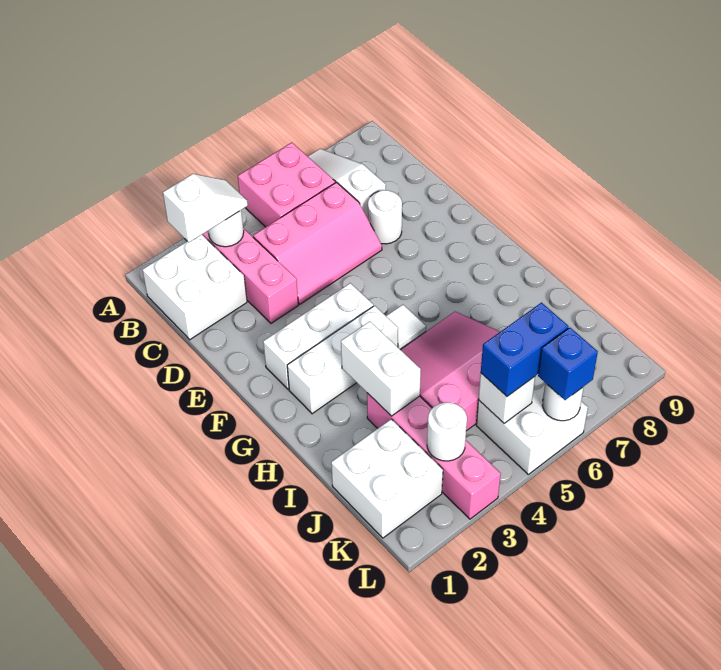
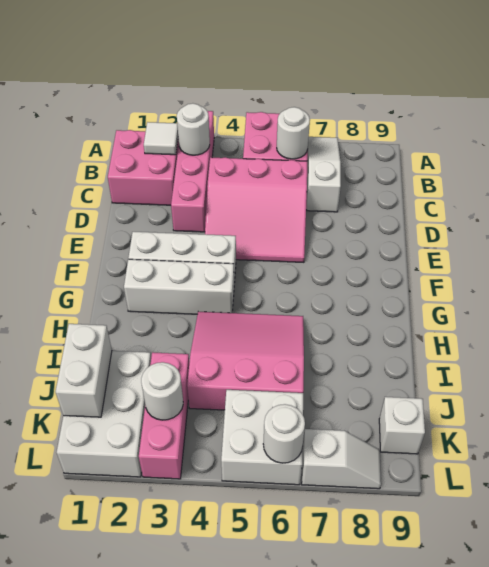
white brick B1:C2 level 1 -> pink brick B1:C2 level 1
white slope B2:B3 level 3 top 2 -> white slope L7:L8 level 1 top 7
pink slope C4:D6 level 1 top C -> pink slope C4:E6 level 1 top C
white round brick D7 level 1 -> white round brick B6 level 2
white tile G5 level 1 -> white tile B2 level 2
white brick H3:I3 level 2 -> white brick J1:K1 level 2
pink brick I3:L3 level 1 -> pink brick J3:L3 level 1
white brick J1:K2 level 1 -> white brick J1:L2 level 1
white brick K5 level 2 -> white brick K9 level 1
blue brick K5:K6 level 3 -> none
blue brick L6 level 3 -> none

